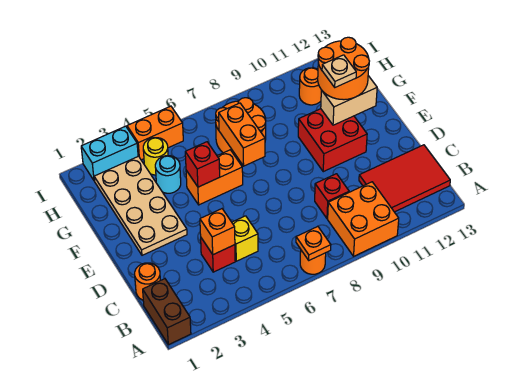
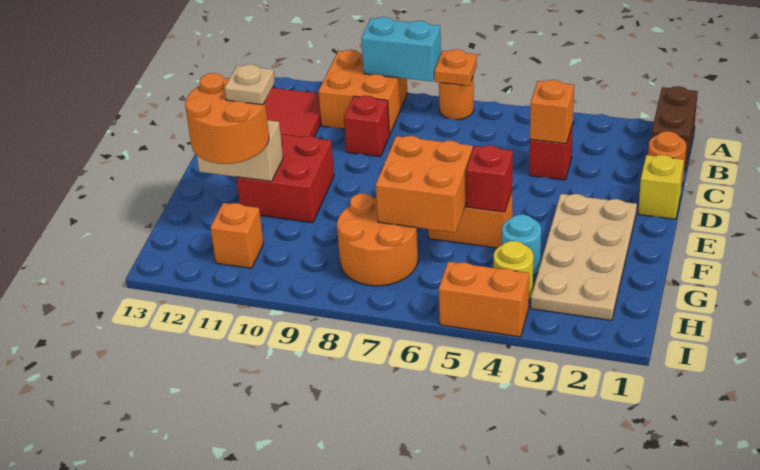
yellow brick C5 level 1 -> yellow brick D1 level 1
orange brick F7:G7 level 2 -> orange brick F6:G7 level 2
orange round brick H11 level 1 -> orange brick H11 level 1
cyan brick I2:I3 level 1 -> cyan brick A8:A9 level 2

